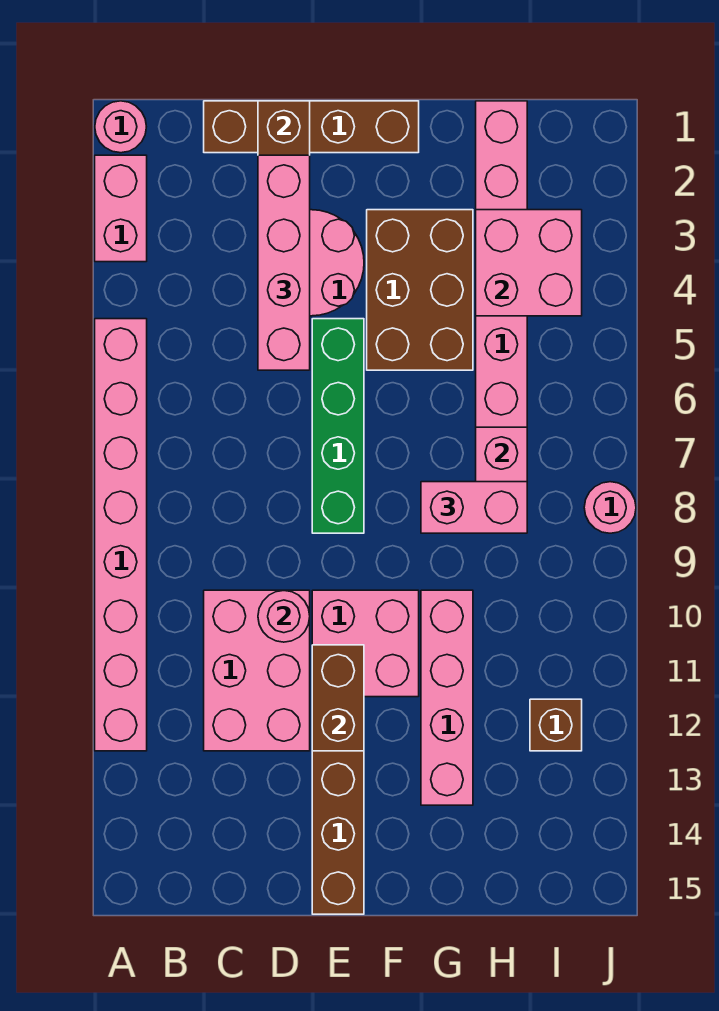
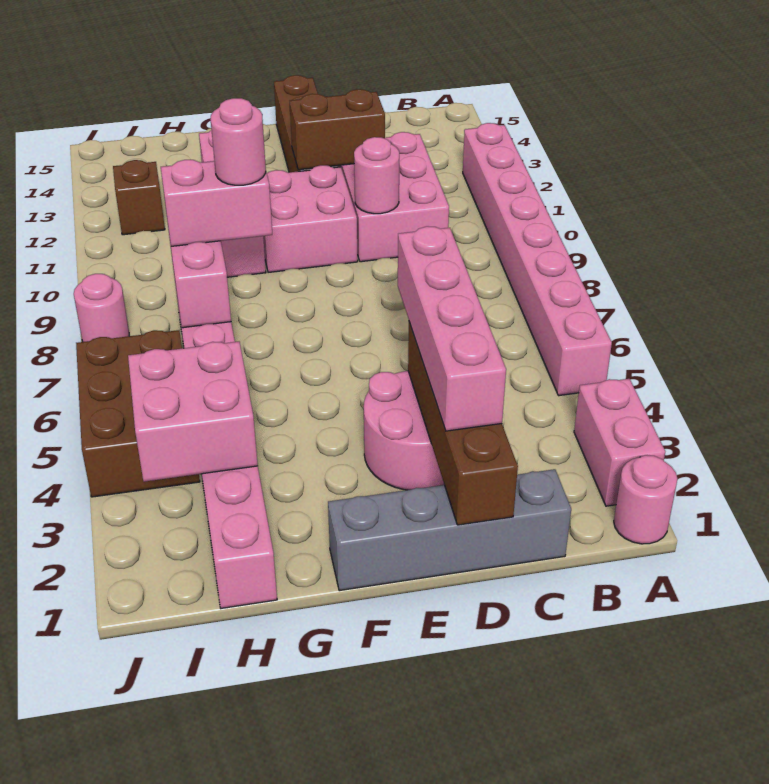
brown brick C1:F1 level 1 -> grey brick C1:F1 level 1
green brick E5:E8 level 1 -> none
brown brick E11:E12 level 2 -> brown brick D12:E12 level 2
brown brick F3:G5 level 1 -> brown brick I4:J6 level 1
none -> pink round brick G8 level 4

